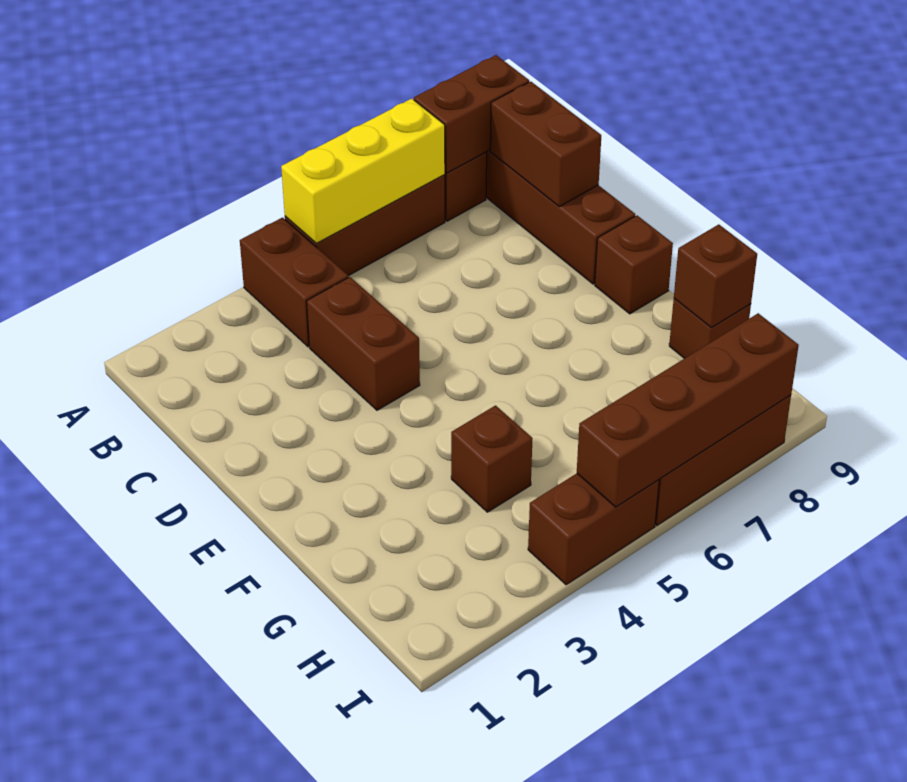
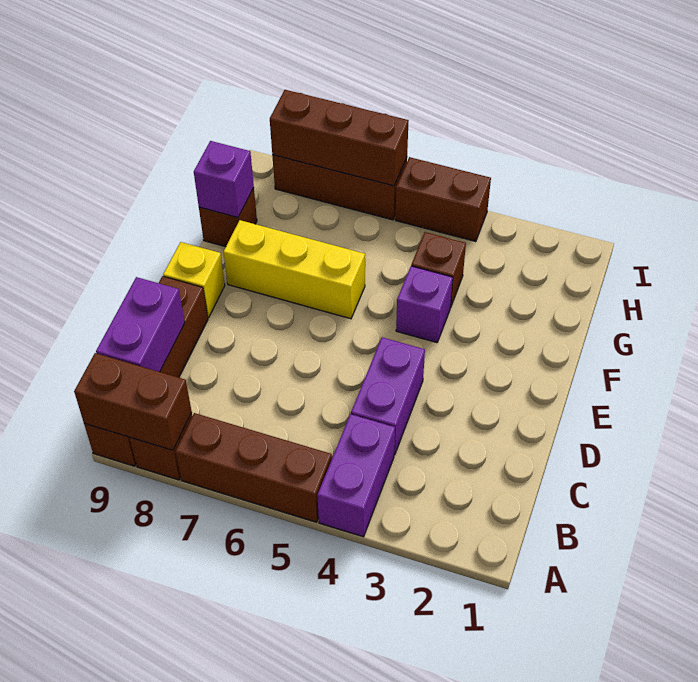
brown brick A4:B4 level 1 -> purple brick A4:B4 level 1
yellow brick A5:A7 level 2 -> yellow brick F6:F8 level 1
brown brick B9:C9 level 2 -> purple brick B9:C9 level 2
brown brick C4:D4 level 1 -> purple brick C4:D4 level 1
brown brick E9 level 1 -> yellow brick E9 level 1
none -> purple brick F4 level 1
brown brick G9 level 2 -> purple brick G9 level 2
brown brick I5:I8 level 2 -> brown brick I6:I8 level 2

